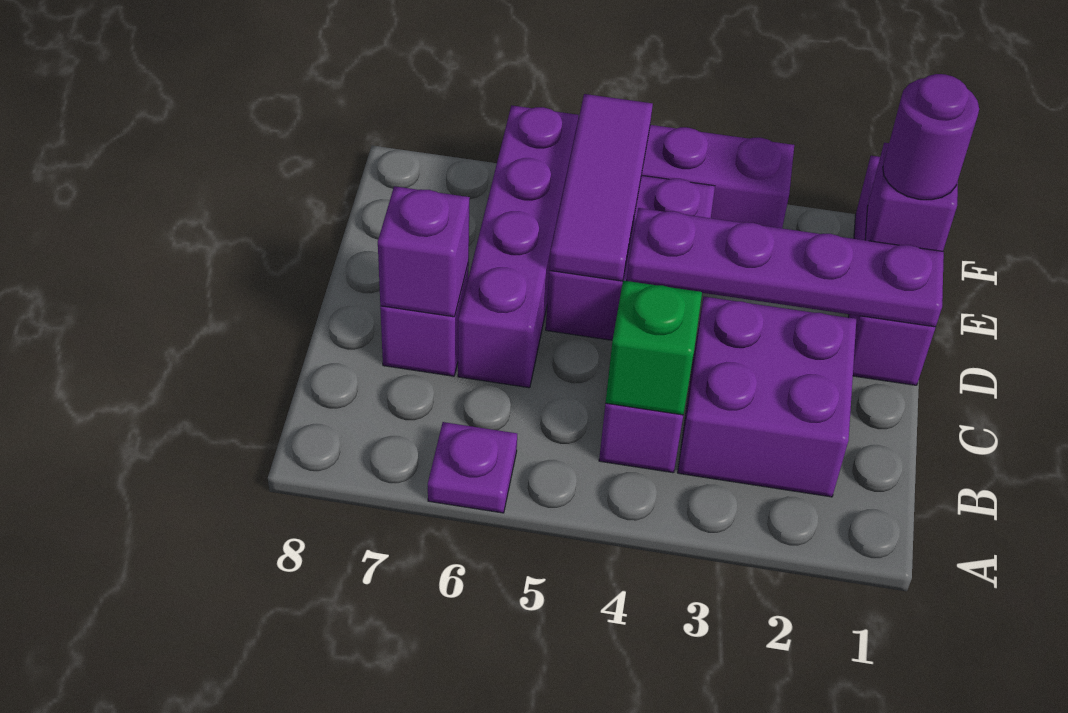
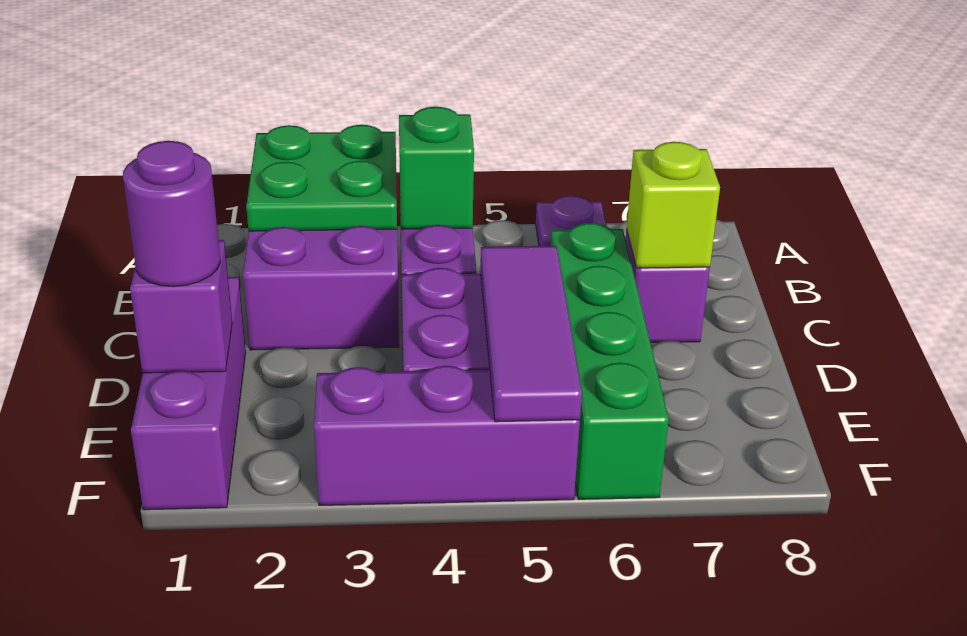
none -> green plate A2:B3 level 2
purple brick C6:F6 level 1 -> green brick C6:F6 level 1
purple brick C7 level 2 -> lime brick C7 level 2
purple plate D1:D4 level 2 -> none

